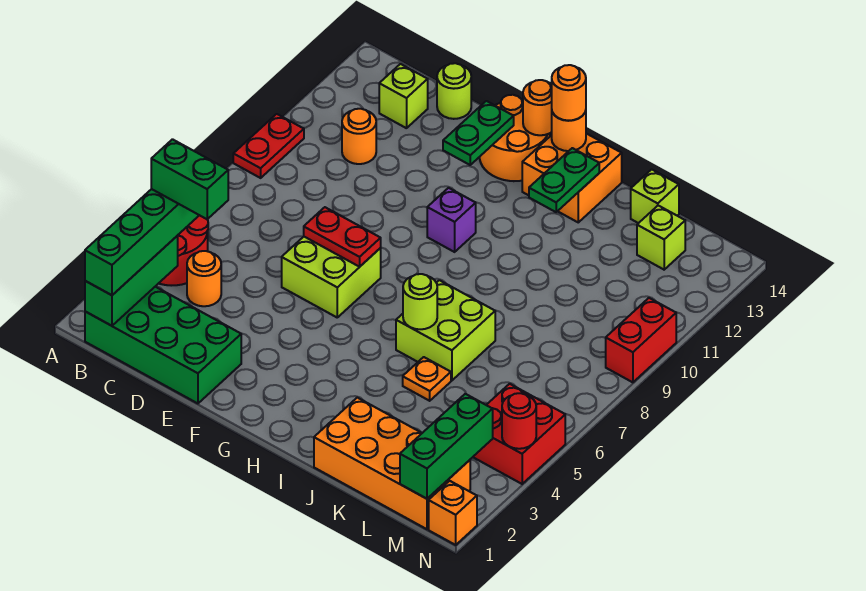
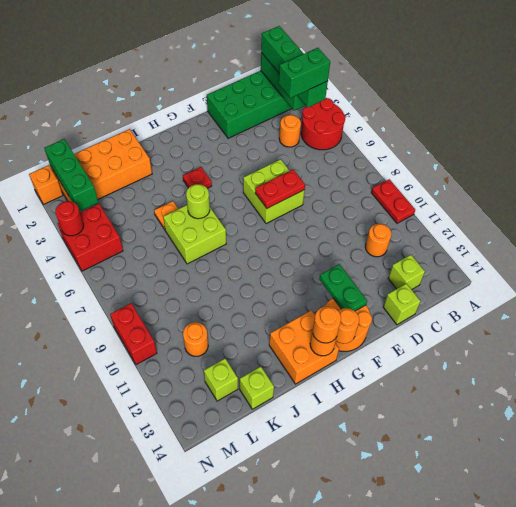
lime round brick D14 level 1 -> lime brick D14 level 1
purple brick G10 level 1 -> none
none -> red plate H4 level 1
green plate I12:I13 level 2 -> none
none -> orange round brick L11 level 1

